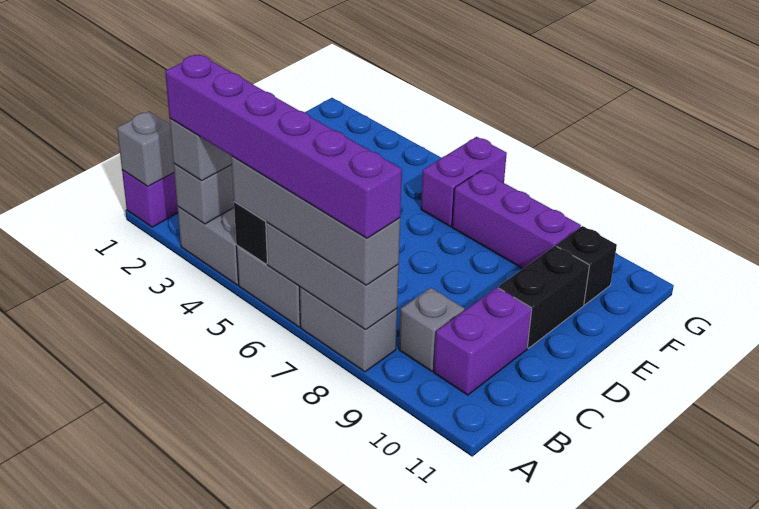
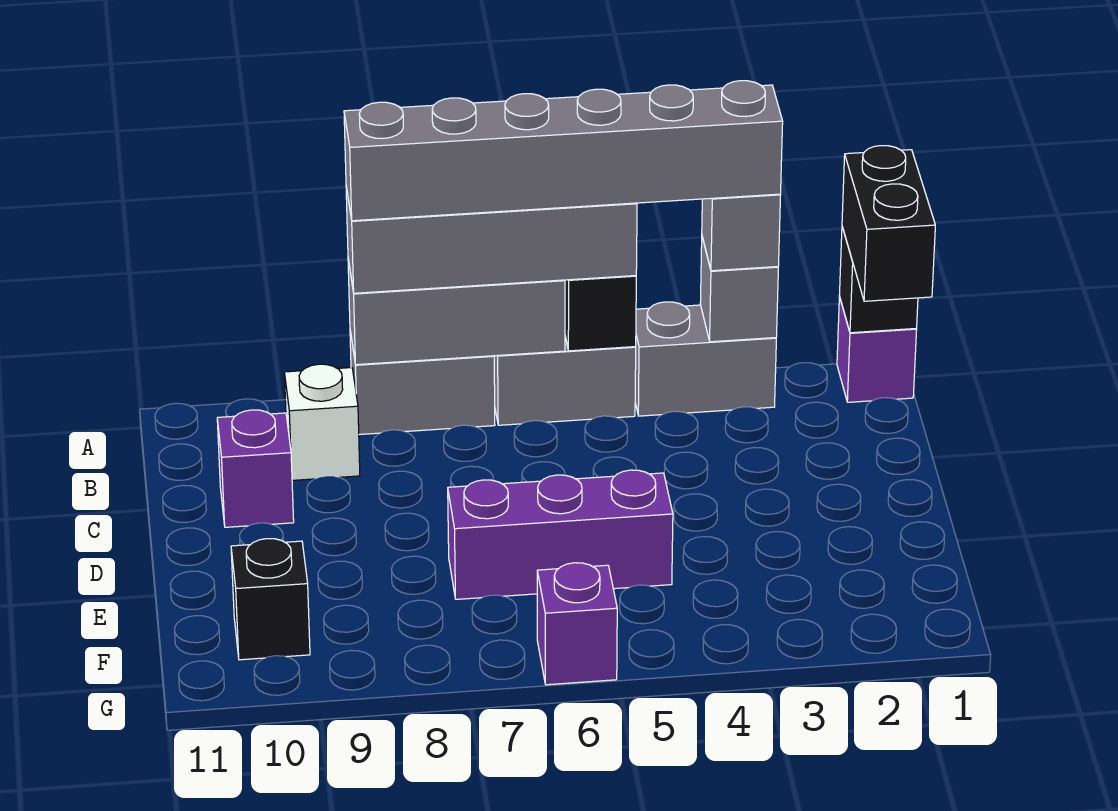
grey brick A1 level 2 -> black brick A1 level 2
purple brick A3:A8 level 4 -> grey brick A3:A8 level 4
grey brick B9 level 1 -> white brick B9 level 1
purple brick B10:C10 level 1 -> purple brick C10 level 1
black brick D10:E10 level 1 -> black brick A1:B1 level 3
purple brick F6:G6 level 1 -> purple brick G6 level 1
purple brick F7:F9 level 1 -> purple brick E5:E7 level 1

